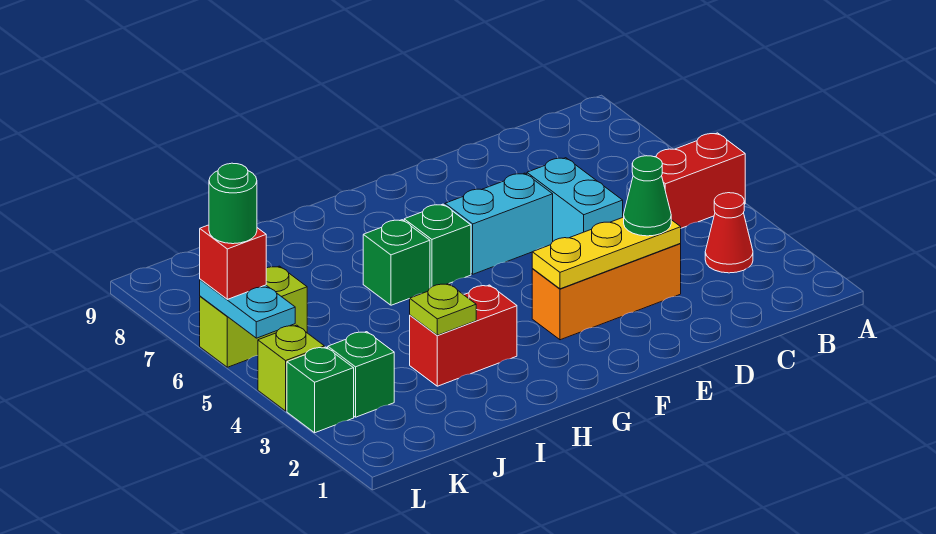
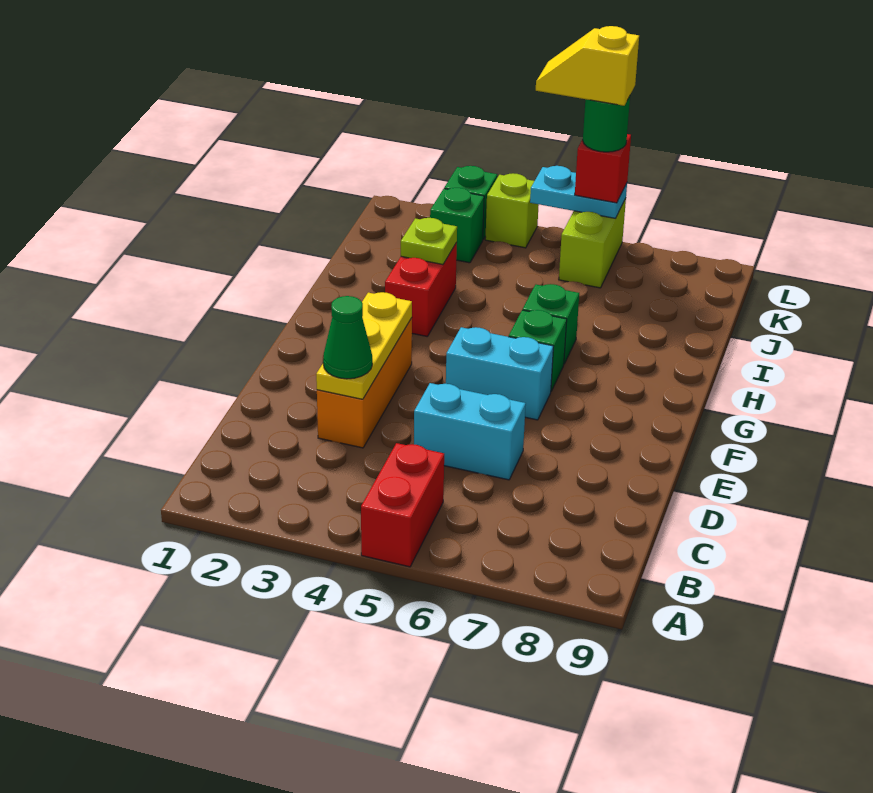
red cone B3 level 1 -> none
cyan brick E6:F6 level 1 -> cyan brick F5:F6 level 1
none -> yellow slope L5:L6 level 5 top 6

